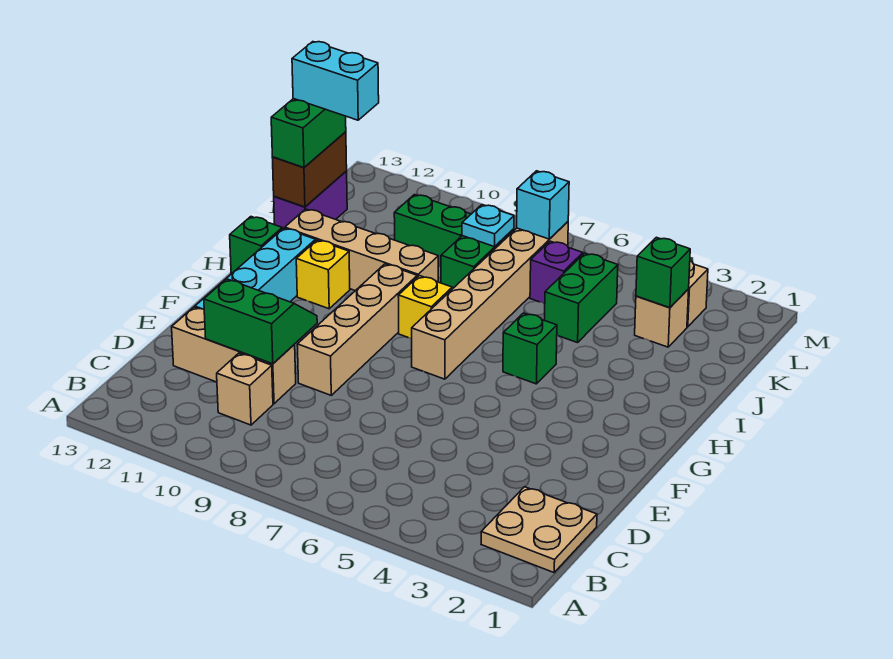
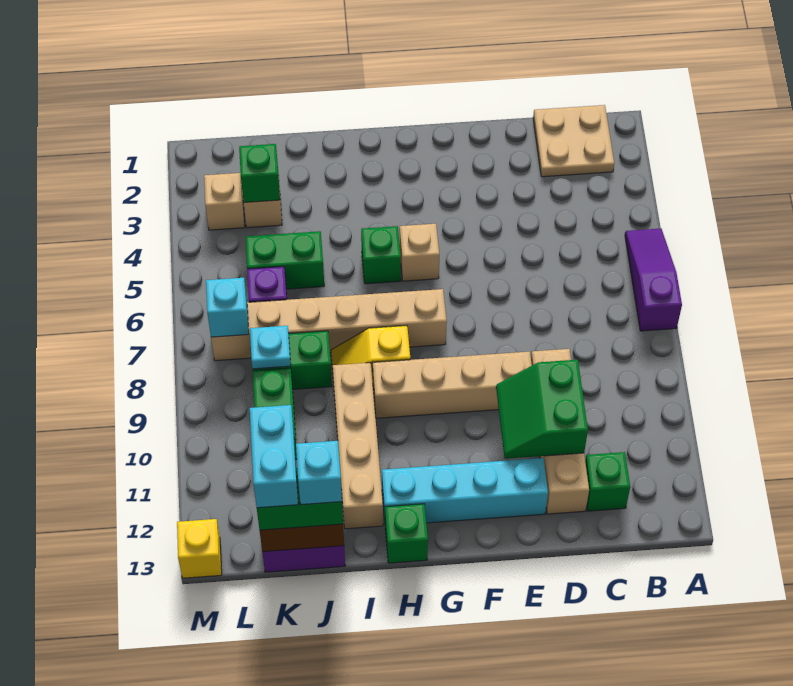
none -> purple slope A5:A7 level 1 top 7
tan brick C10 level 1 -> tan brick G5 level 1
none -> green brick C12 level 1
tan brick D10:D12 level 1 -> tan brick D9:D12 level 1
yellow brick H11 level 1 -> yellow brick M13 level 1
none -> cyan brick J13 level 4

